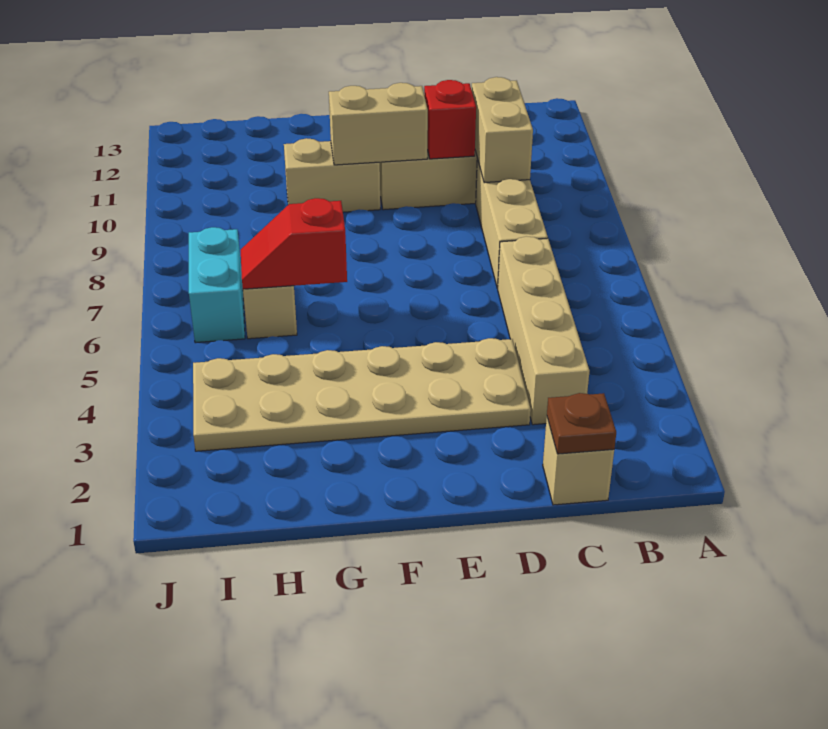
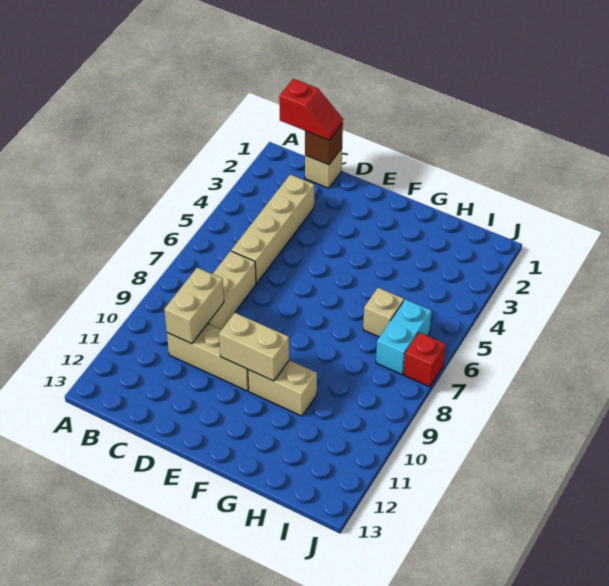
brown plate C1 level 2 -> brown brick C1 level 2
tan plate D3:I4 level 1 -> none
red brick D10 level 2 -> red brick J7 level 1
red slope G6:H6 level 2 top G -> red slope B1:C1 level 3 top B

